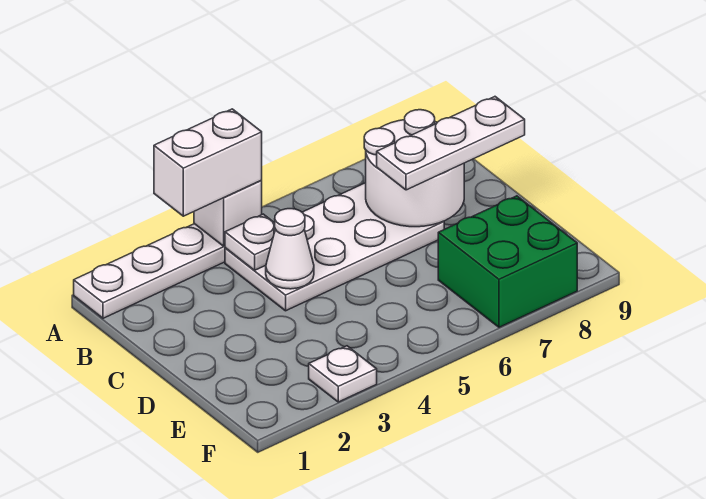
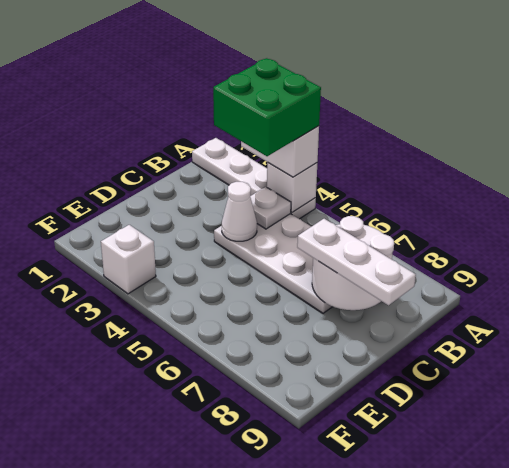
green brick E7:F8 level 1 -> green brick A3:B4 level 4
white plate F3 level 1 -> white brick F3 level 1

